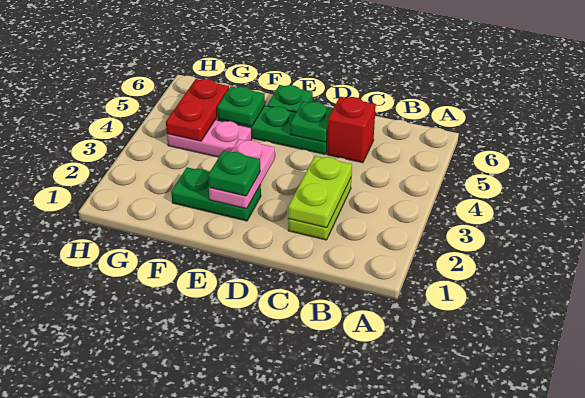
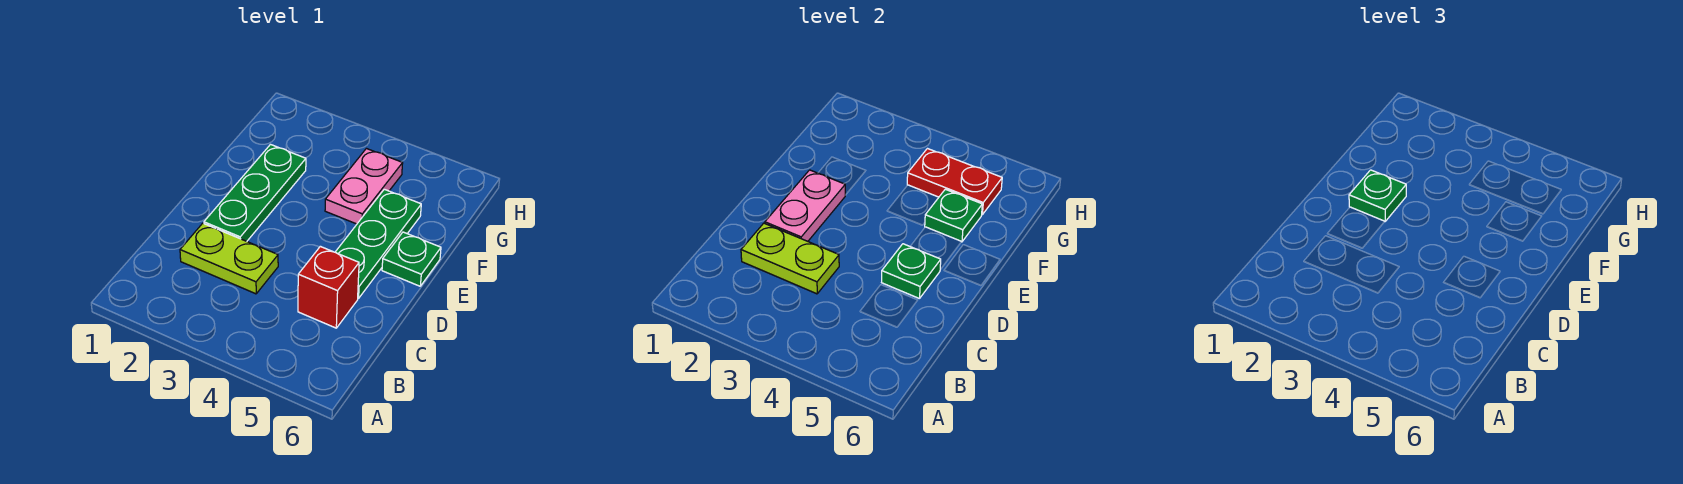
green plate E2:F2 level 1 -> green plate D2:F2 level 1
pink plate E2:E3 level 2 -> pink plate D2:E2 level 2

